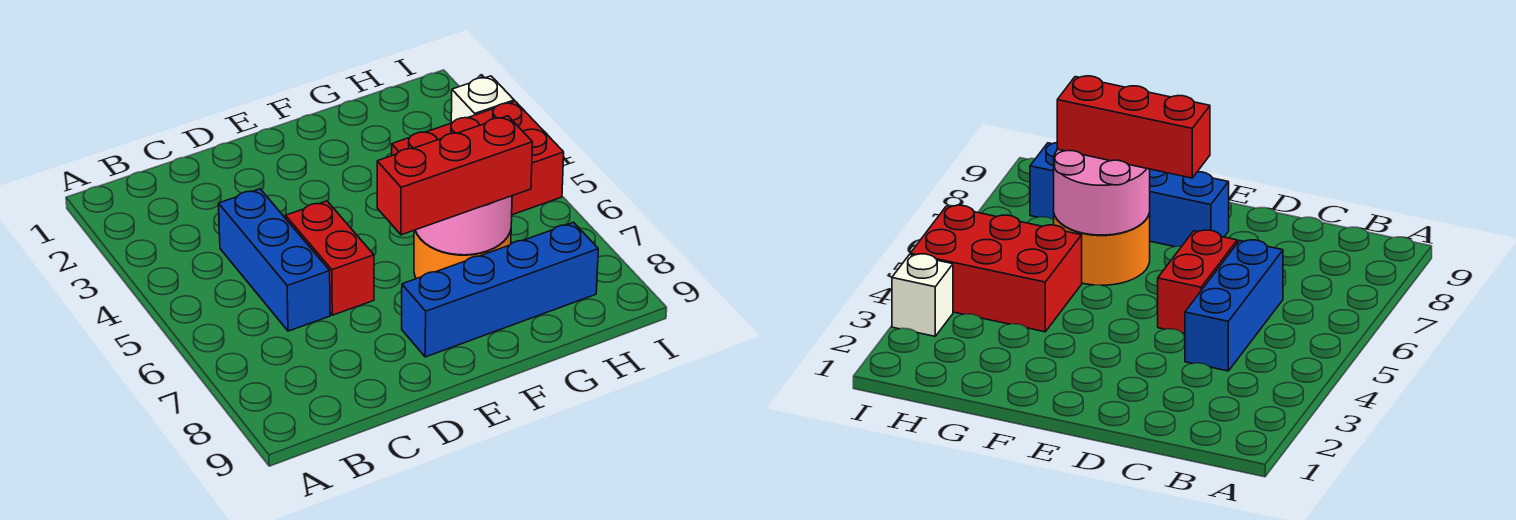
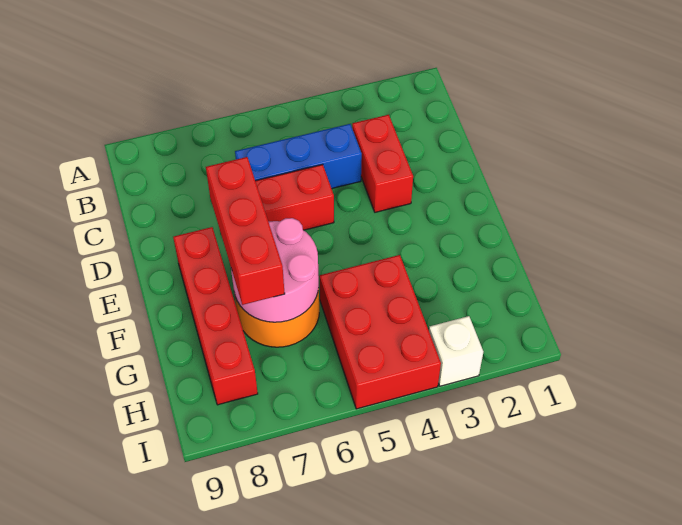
none -> red brick C3:D3 level 1
blue brick E8:H8 level 1 -> red brick E8:H8 level 1

